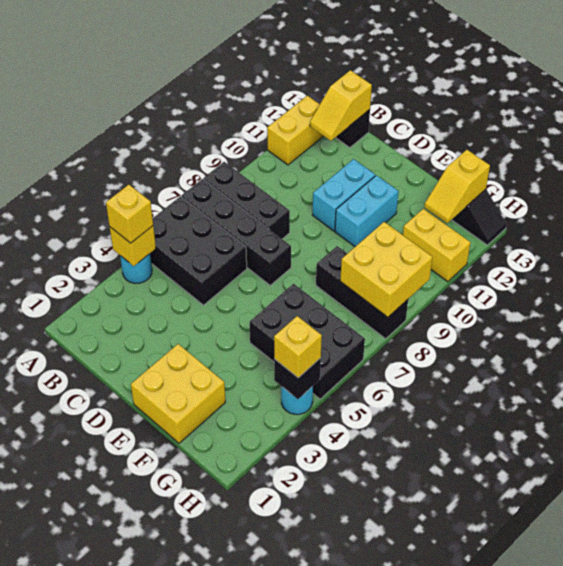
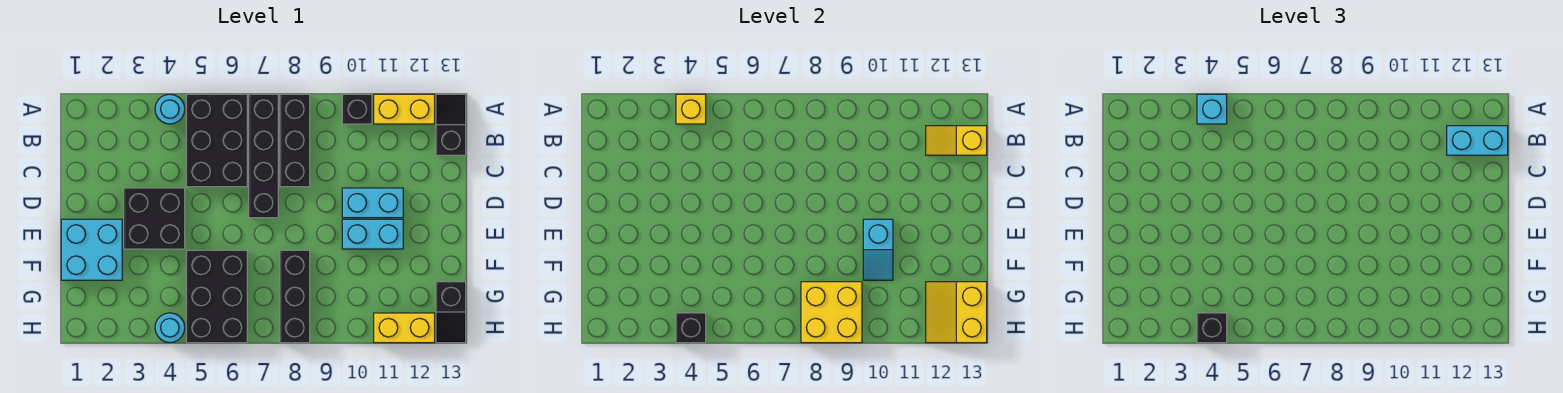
yellow brick A4 level 3 -> cyan brick A4 level 3
none -> black brick A10 level 1
none -> cyan brick B12:B13 level 3
none -> black brick D3:E4 level 1
yellow brick E1:F2 level 1 -> cyan brick E1:F2 level 1
none -> cyan slope E10:F10 level 2 top E
yellow brick G11:H11 level 1 -> yellow brick H11:H12 level 1
yellow slope G12:G13 level 2 top 13 -> yellow slope G12:H13 level 2 top 13
yellow brick H4 level 3 -> black brick H4 level 3

